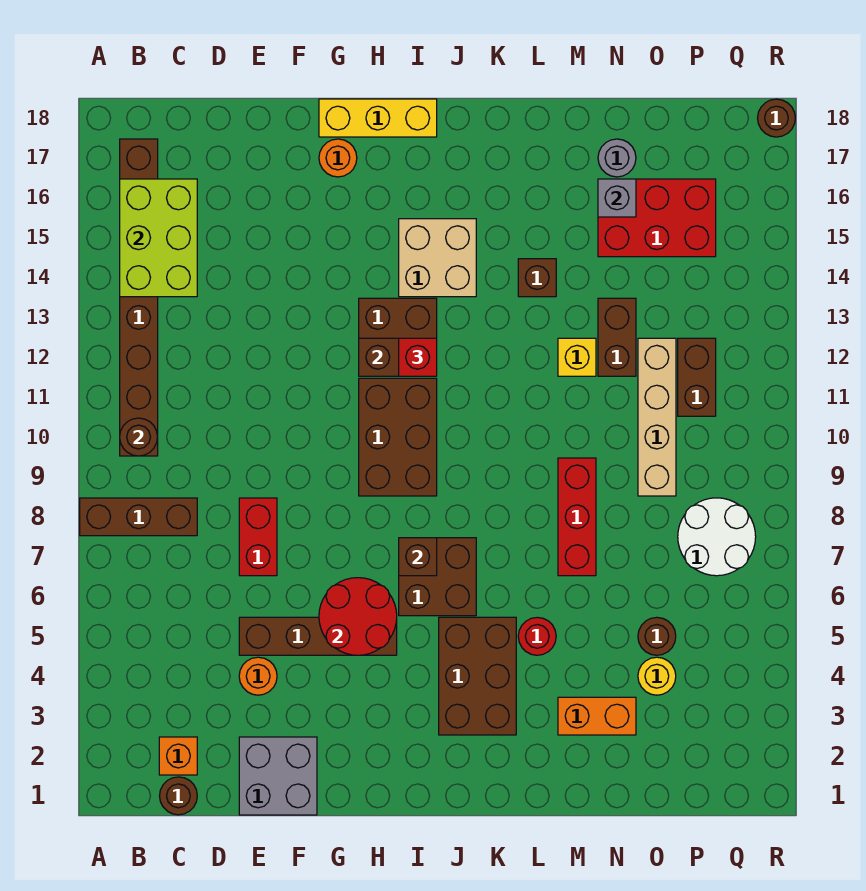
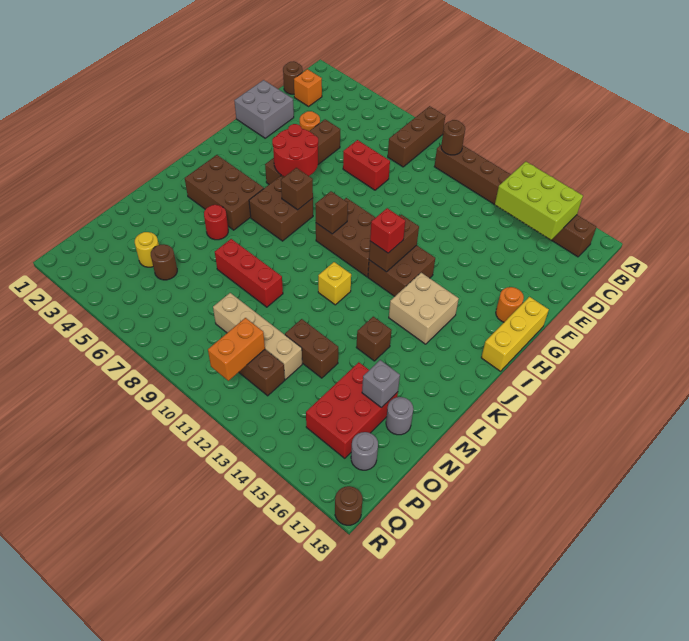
none -> brown brick I9 level 2
orange brick M3:N3 level 1 -> orange brick P11:Q11 level 2
yellow brick M12 level 1 -> yellow brick K11 level 1
white round brick P7:Q8 level 1 -> none
none -> grey round brick P17 level 1

